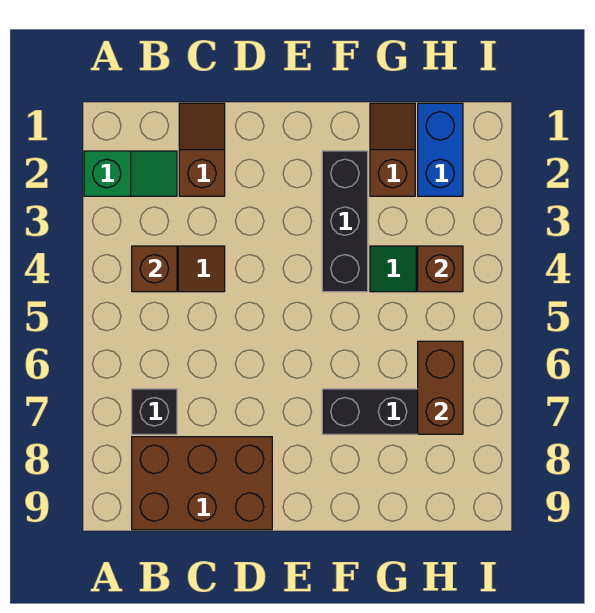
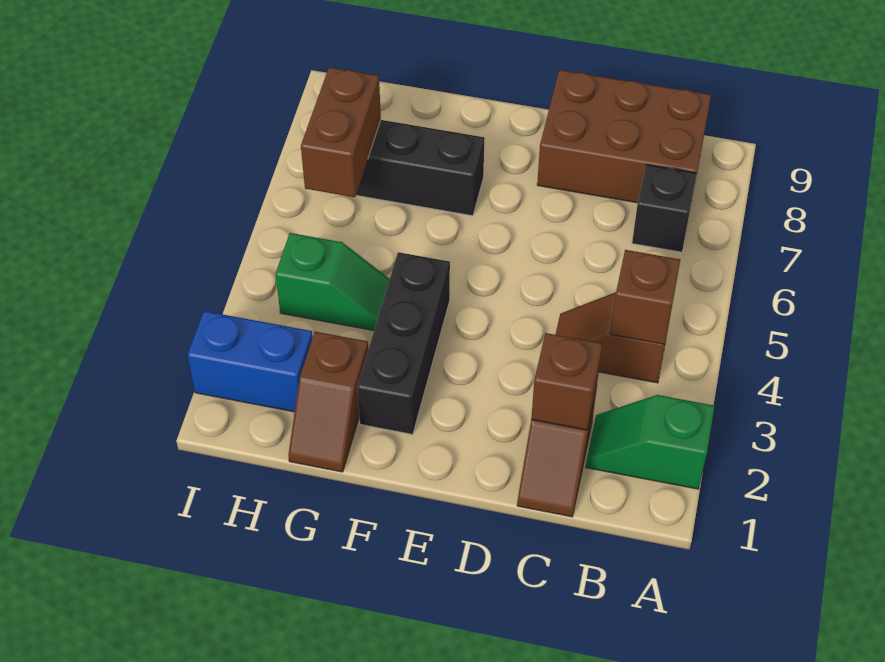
blue brick H1:H2 level 1 -> blue brick H2:I2 level 1
brown brick H4 level 2 -> brown brick C2 level 2

